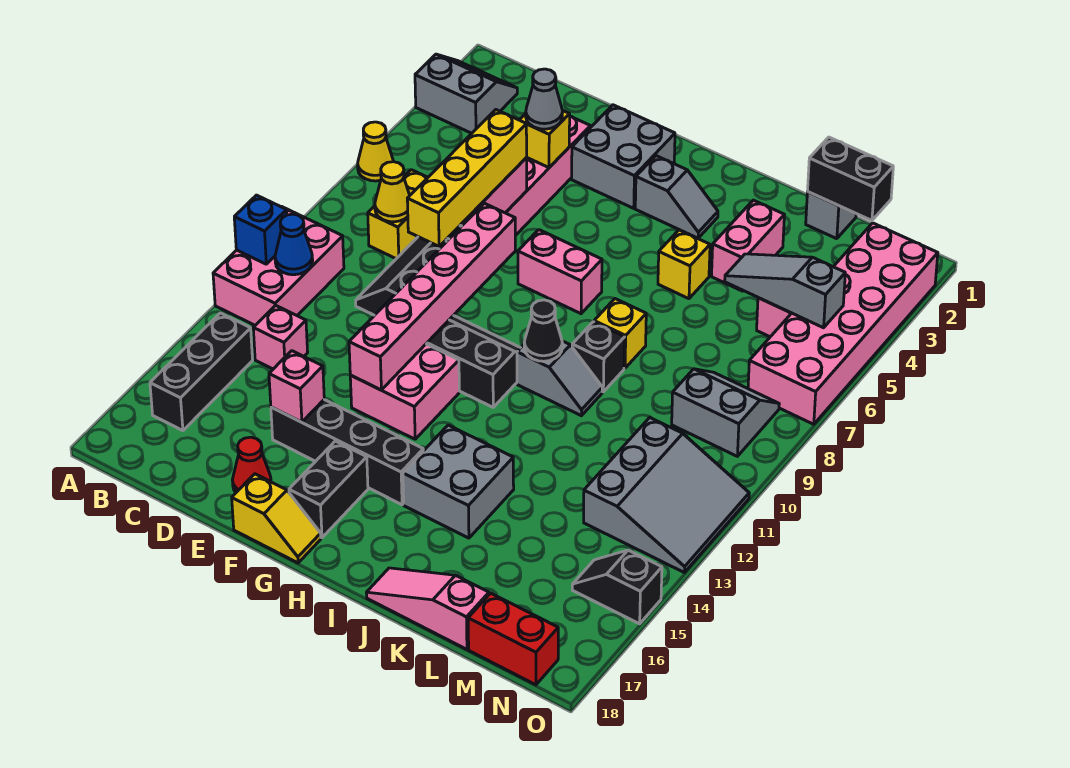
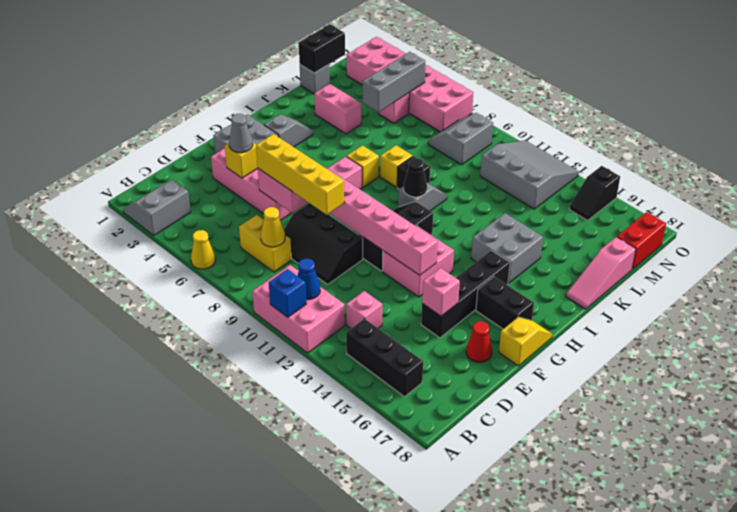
yellow brick J5 level 1 -> yellow brick I7 level 1
grey slope L5:N5 level 2 top N -> grey brick L5:N5 level 2

